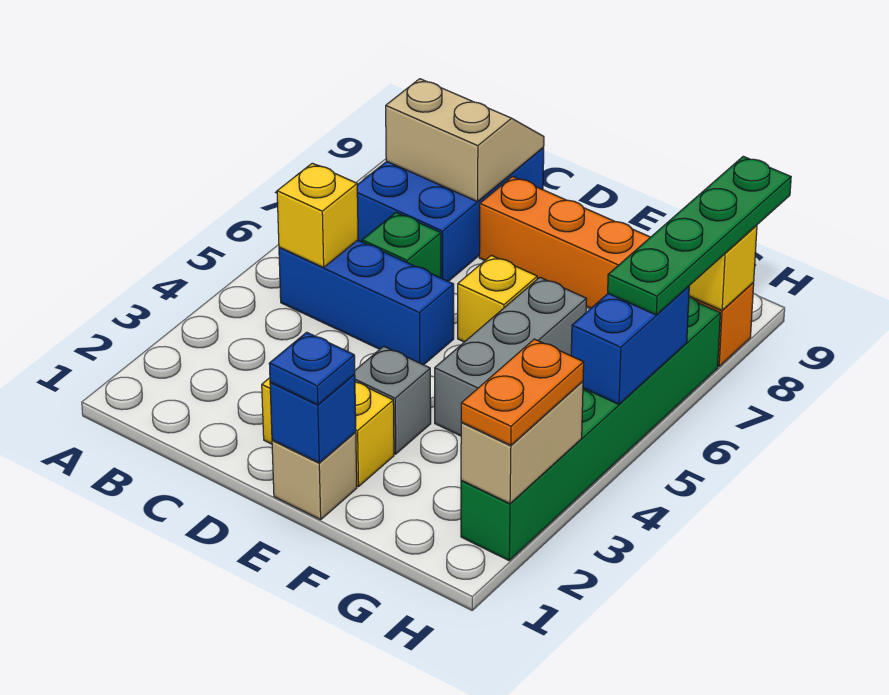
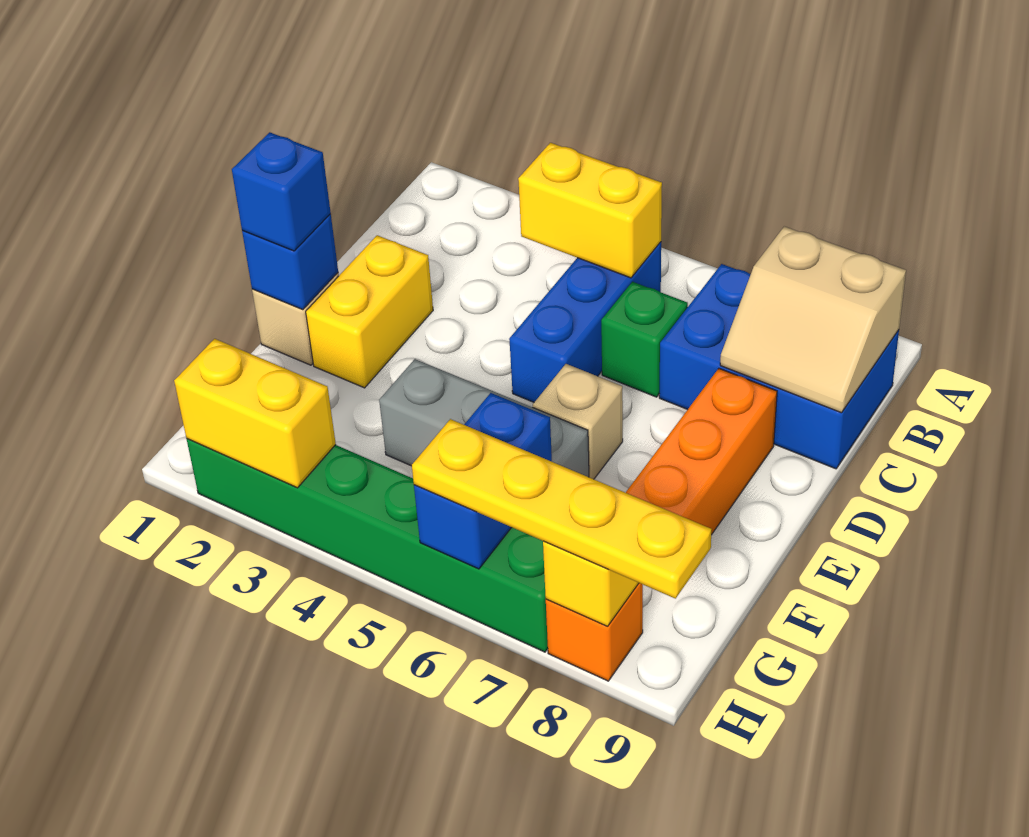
yellow brick B5 level 2 -> yellow brick B4:B5 level 2
tan slope B8:C9 level 2 top 8 -> tan slope B8:C9 level 2 top B
blue plate E1 level 3 -> blue brick E1 level 3
grey brick E3 level 1 -> none
yellow brick E6 level 1 -> tan brick E6 level 1
tan brick H2:H3 level 2 -> yellow brick H2:H3 level 2
orange plate H2:H3 level 3 -> none
blue brick H5:H6 level 2 -> blue brick G6:H6 level 2
green plate H6:H9 level 3 -> yellow plate H6:H9 level 3

